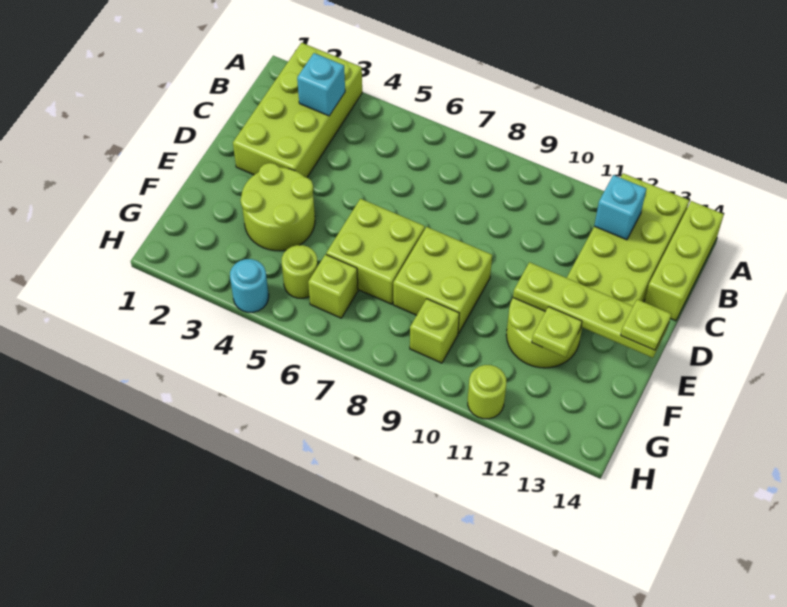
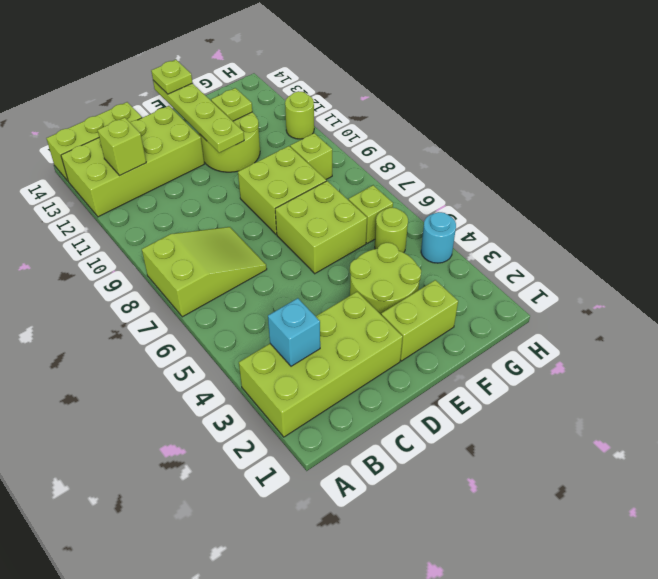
none -> lime slope A7:C8 level 1 top A
cyan brick B12 level 2 -> lime brick B12 level 2
none -> lime brick E2:F2 level 1

